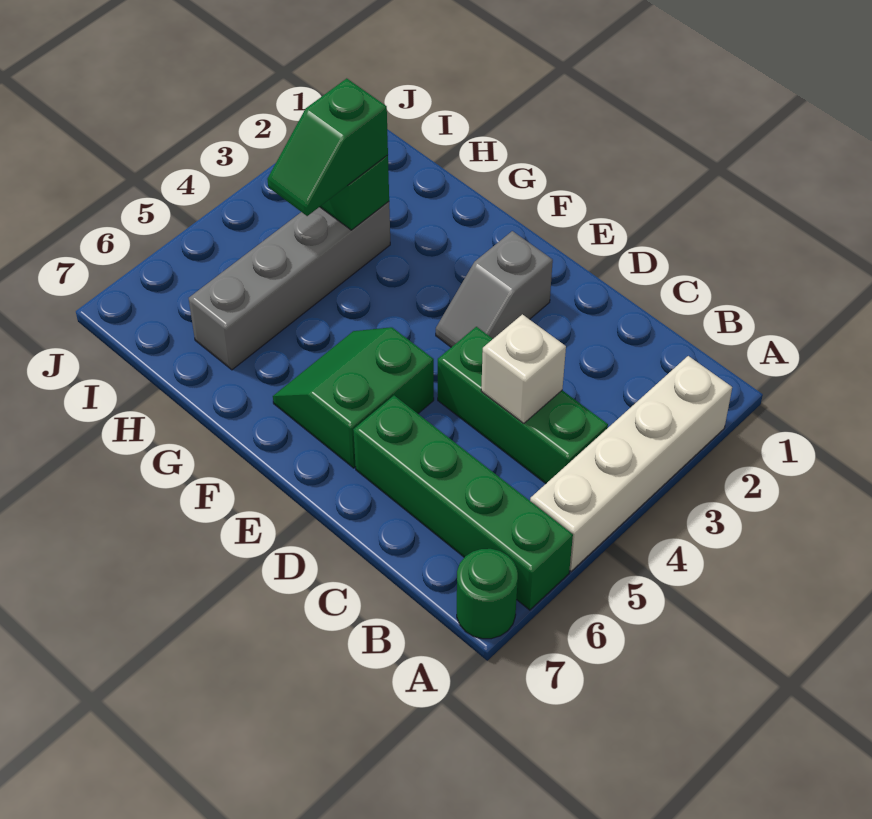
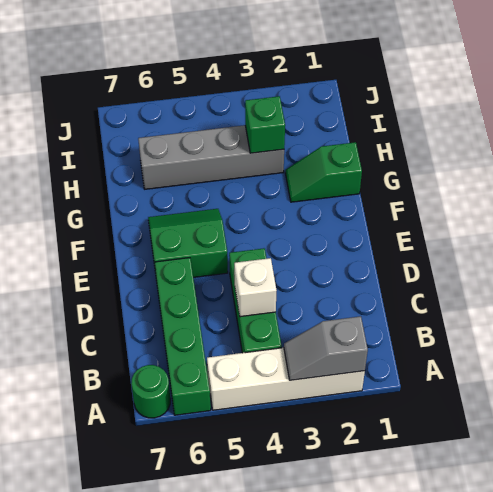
grey slope E2:E3 level 1 top 2 -> grey slope A2:A3 level 2 top 2
green slope H3:H4 level 3 top 3 -> green slope G1:G2 level 1 top 1

